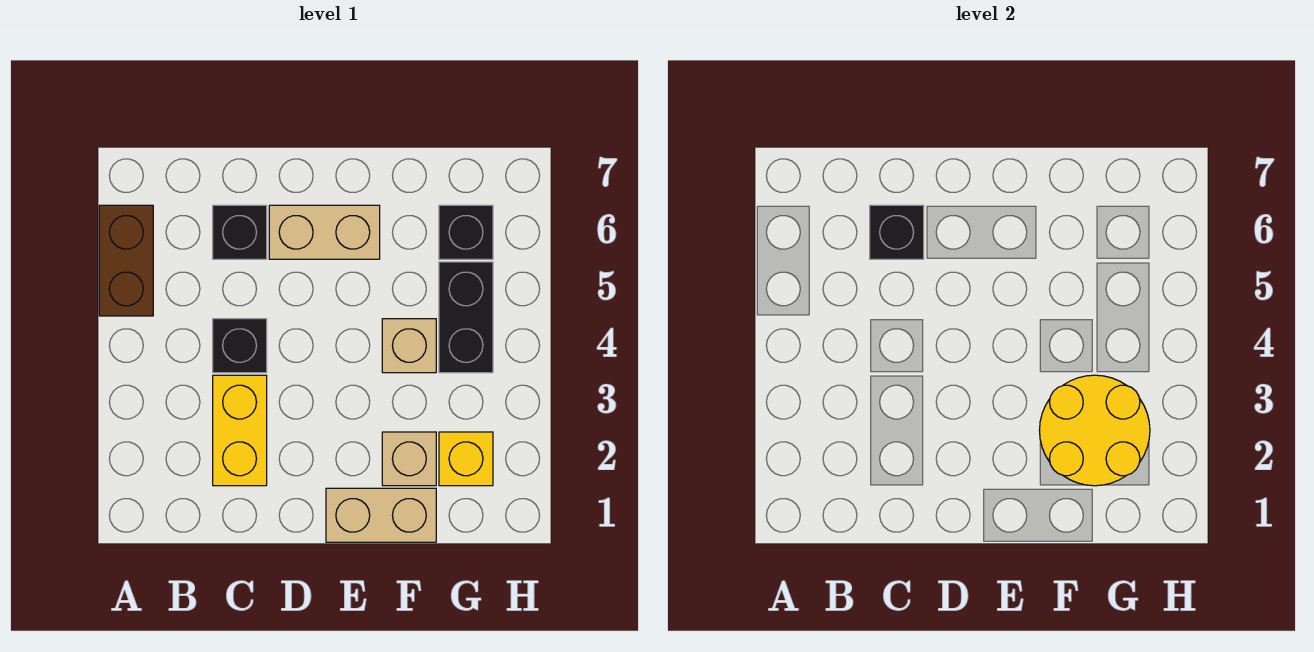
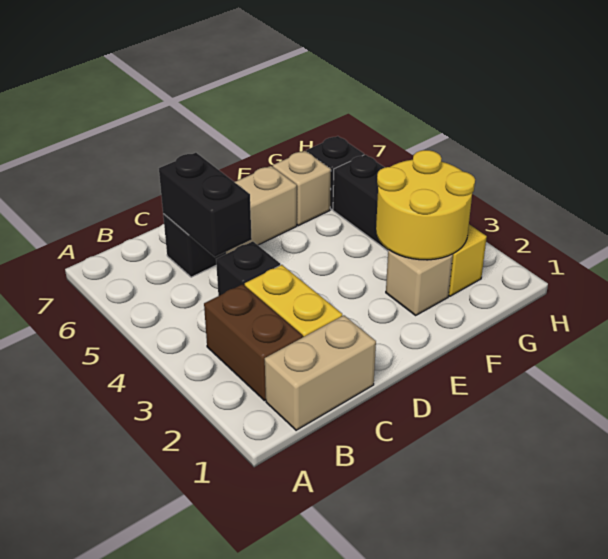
brown brick A5:A6 level 1 -> brown brick B2:B3 level 1
black brick C6 level 2 -> black brick C5:C6 level 2
tan brick E1:F1 level 1 -> tan brick B1:C1 level 1
tan brick F4 level 1 -> tan brick F6 level 1

